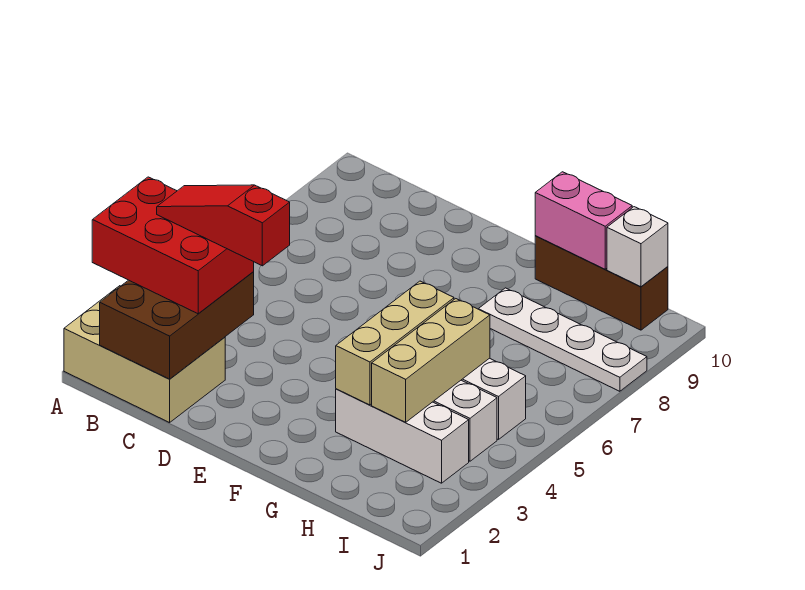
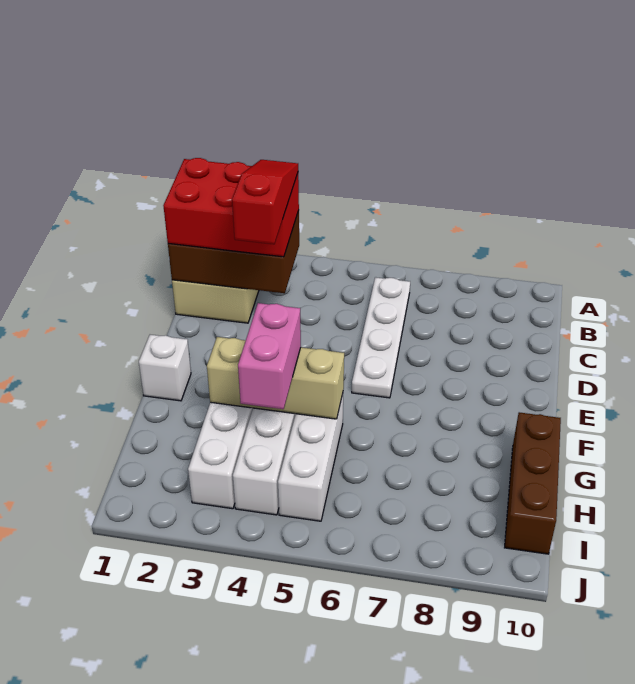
red brick A2:C3 level 3 -> red brick B1:C3 level 3
white plate G8:J8 level 1 -> white plate B6:E6 level 1
pink brick G10:H10 level 2 -> pink brick G4:H4 level 3
tan brick H3:H5 level 2 -> none
white brick I10 level 2 -> white brick F1 level 1

